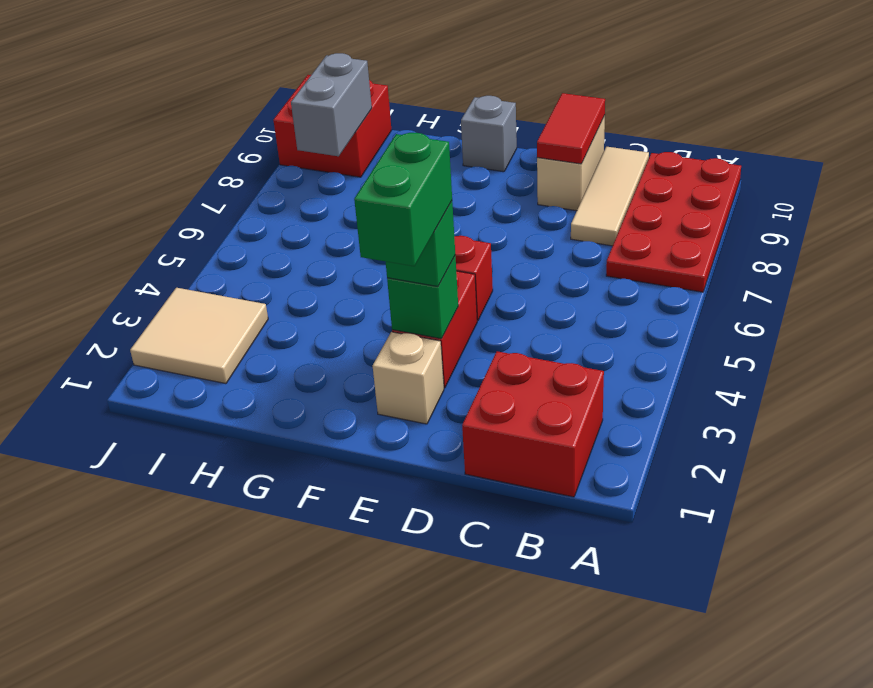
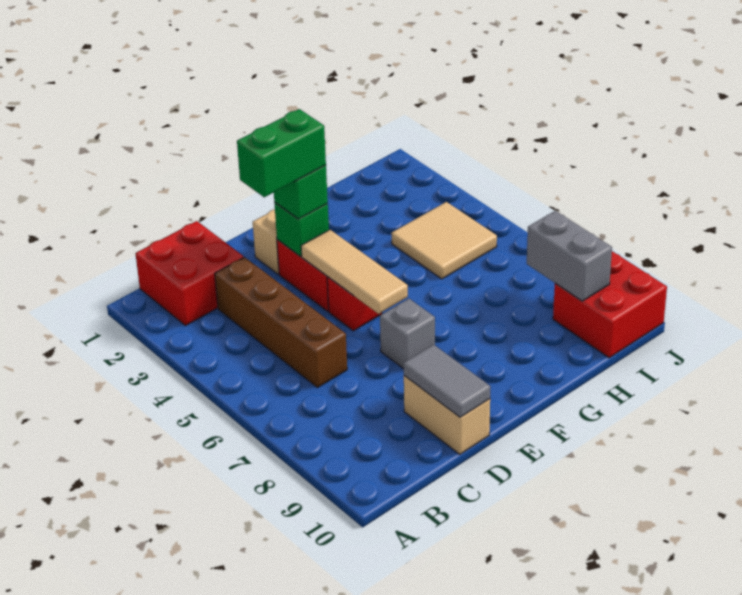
red plate A7:B10 level 1 -> none
none -> brown brick C3:C6 level 1
tan tile C8:C10 level 1 -> tan tile E4:E6 level 2
red tile D9:D10 level 2 -> grey tile D9:D10 level 2
green brick E2:E3 level 4 -> green brick D3:E3 level 4
grey brick F10 level 1 -> grey brick E7 level 1
tan tile I2:J3 level 1 -> tan tile H4:I5 level 1

